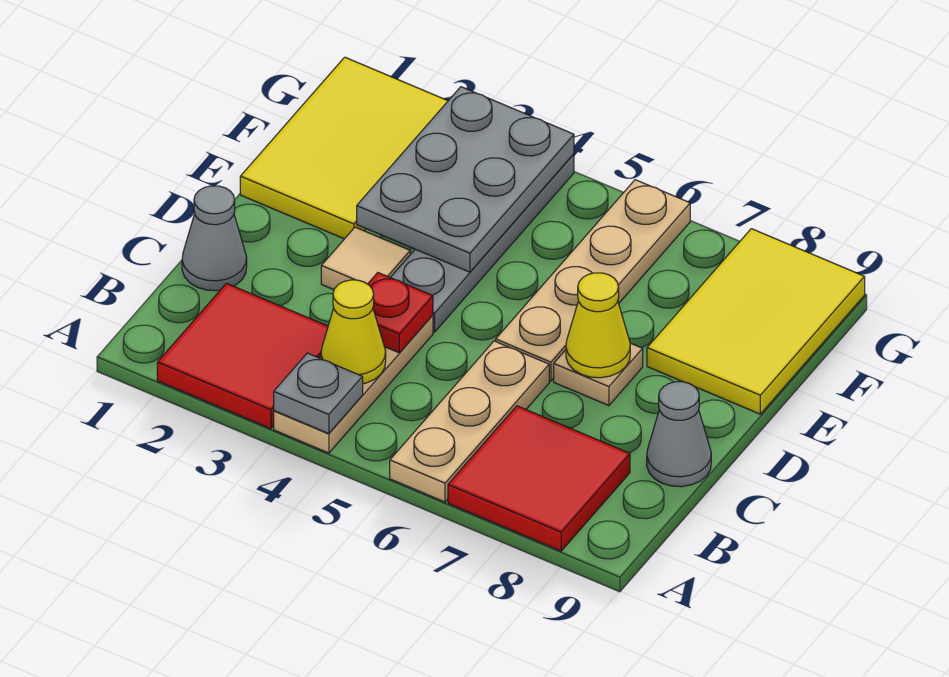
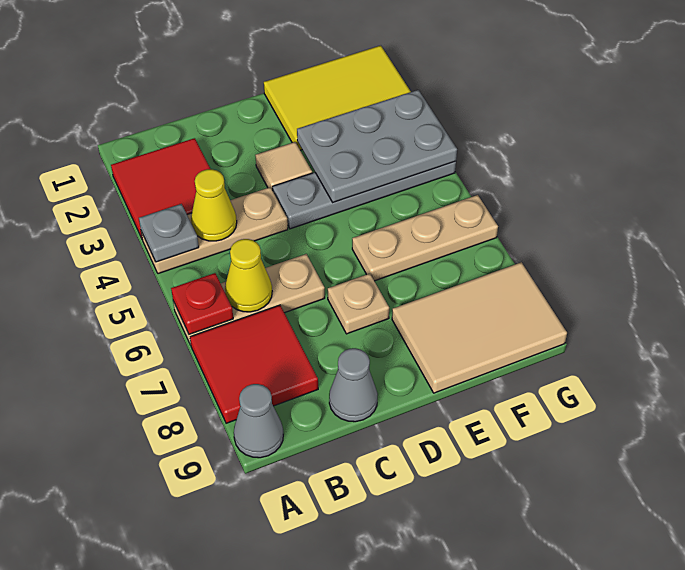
grey cone C1 level 1 -> grey cone A9 level 1
red plate C4 level 2 -> red plate A6 level 2
tan plate D6:G6 level 1 -> tan plate E6:G6 level 1
yellow cone D7 level 2 -> yellow cone B6 level 2
yellow tile E8:G9 level 1 -> tan tile E8:G9 level 1

